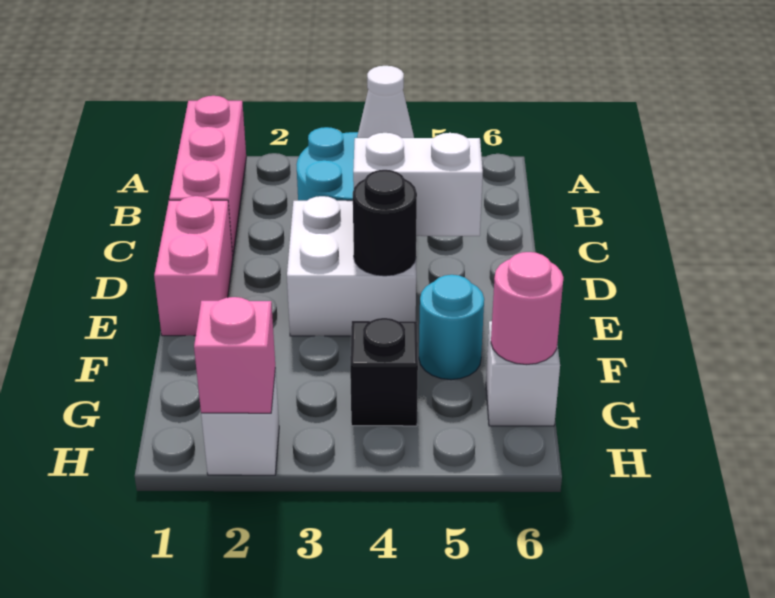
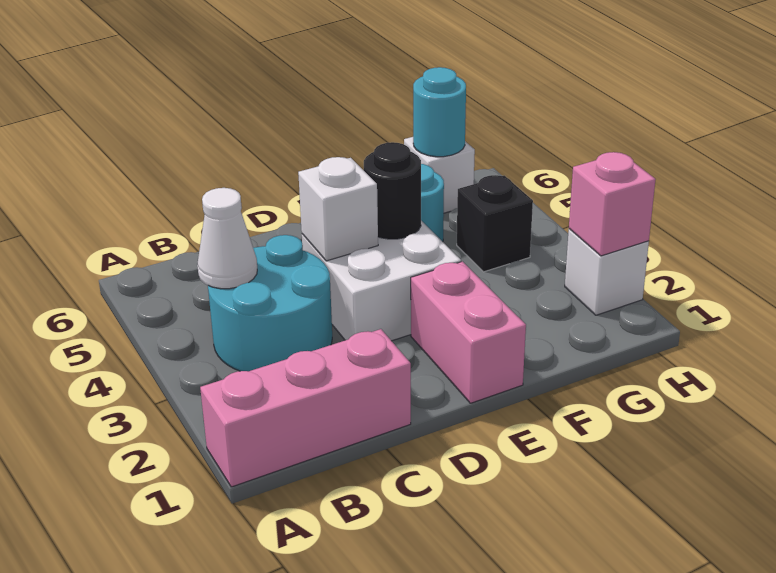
pink brick D1:E1 level 1 -> pink brick E1:E2 level 1
white brick D4:D5 level 2 -> white brick D4 level 2
pink round brick G6 level 2 -> cyan round brick G6 level 2

